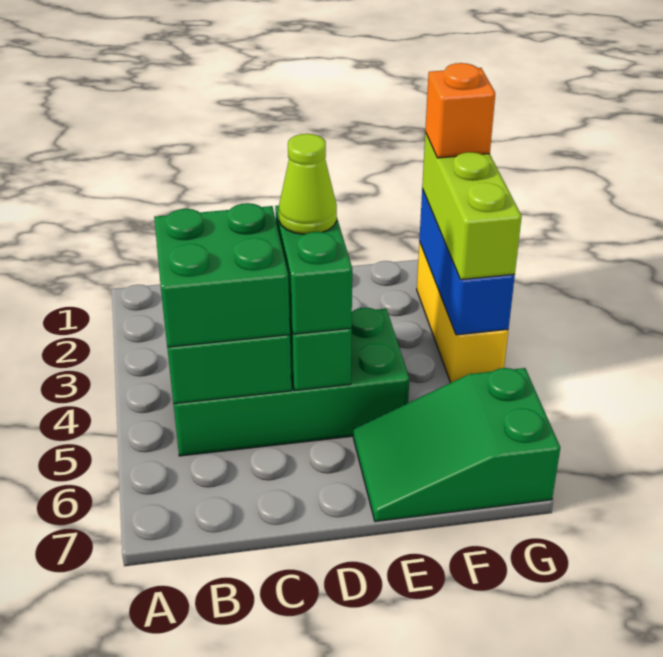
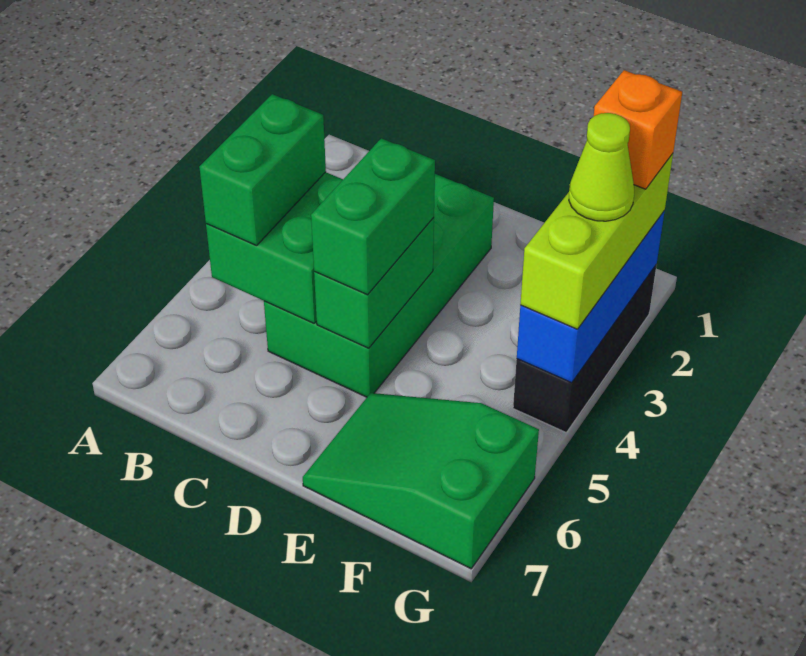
green brick B4:E5 level 1 -> green brick C2:D5 level 1
green brick B4:C5 level 3 -> green brick B4:B5 level 3
lime cone D4 level 4 -> lime cone G3 level 4
yellow brick G2:G4 level 1 -> black brick G2:G4 level 1

